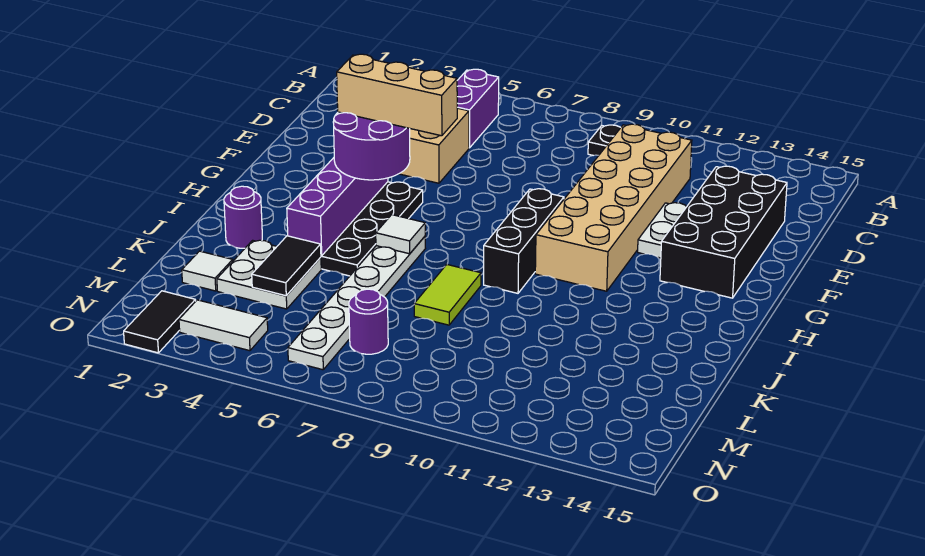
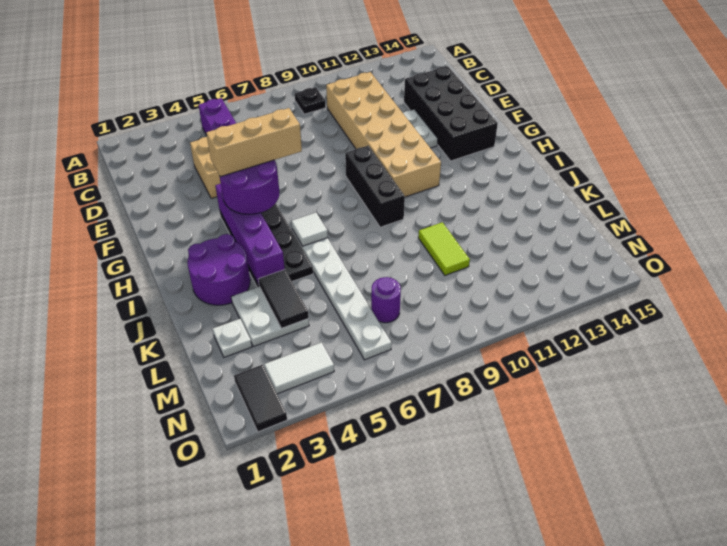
purple round brick J2 level 1 -> purple round brick I2:J3 level 1
lime tile J8:K8 level 1 -> lime tile K10:L10 level 1
white tile L2 level 1 -> white plate L2 level 1

